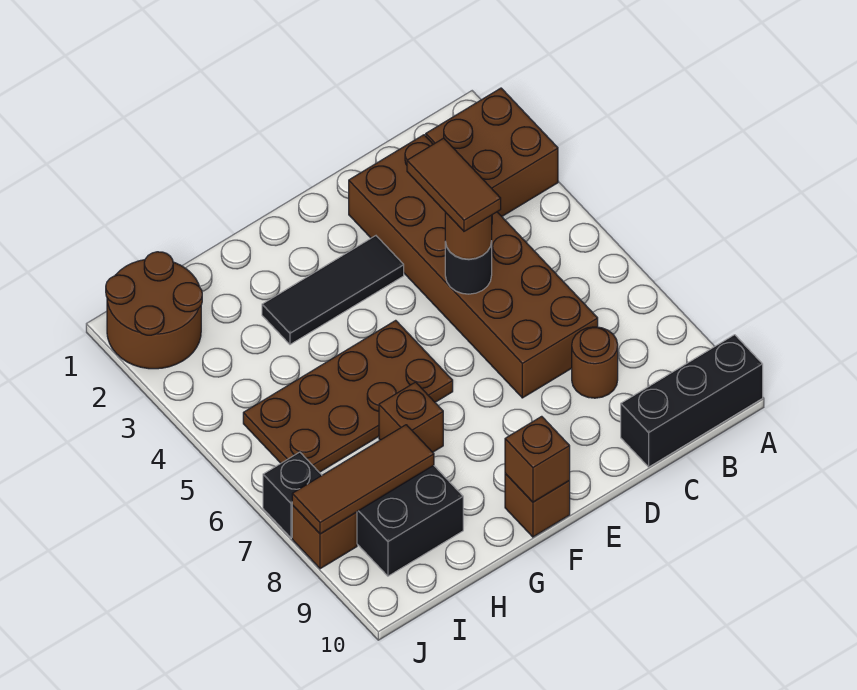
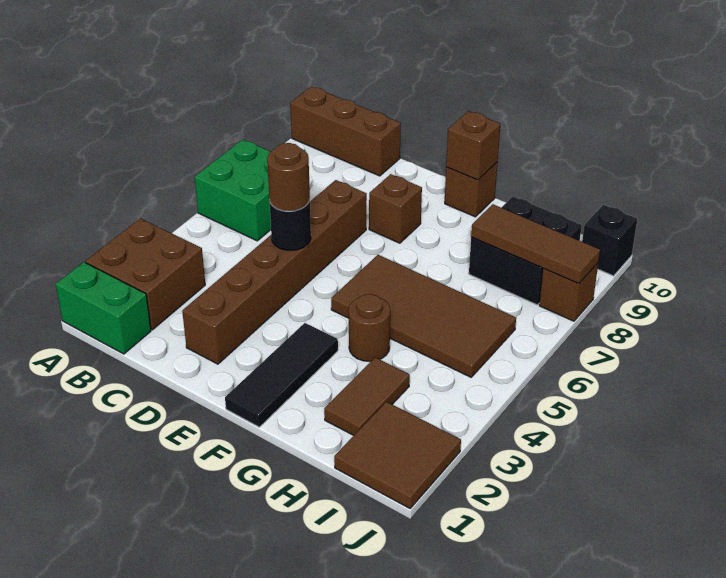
none -> green brick A1:B1 level 1
none -> green brick A6:B7 level 1
black brick A10:C10 level 1 -> brown brick A10:C10 level 1
brown brick C2:D7 level 1 -> brown brick D2:D7 level 1
brown round brick C8 level 1 -> brown round brick G4 level 1
brown tile D4:D5 level 4 -> brown tile H2:H3 level 1
black tile E3:G3 level 1 -> black tile F1:F3 level 1
brown plate F5:I6 level 1 -> brown tile F5:I6 level 1
brown brick G7 level 1 -> brown brick E8 level 1
brown round brick I1:J2 level 1 -> brown tile I1:J2 level 1
black brick J7 level 1 -> black brick J10 level 1

